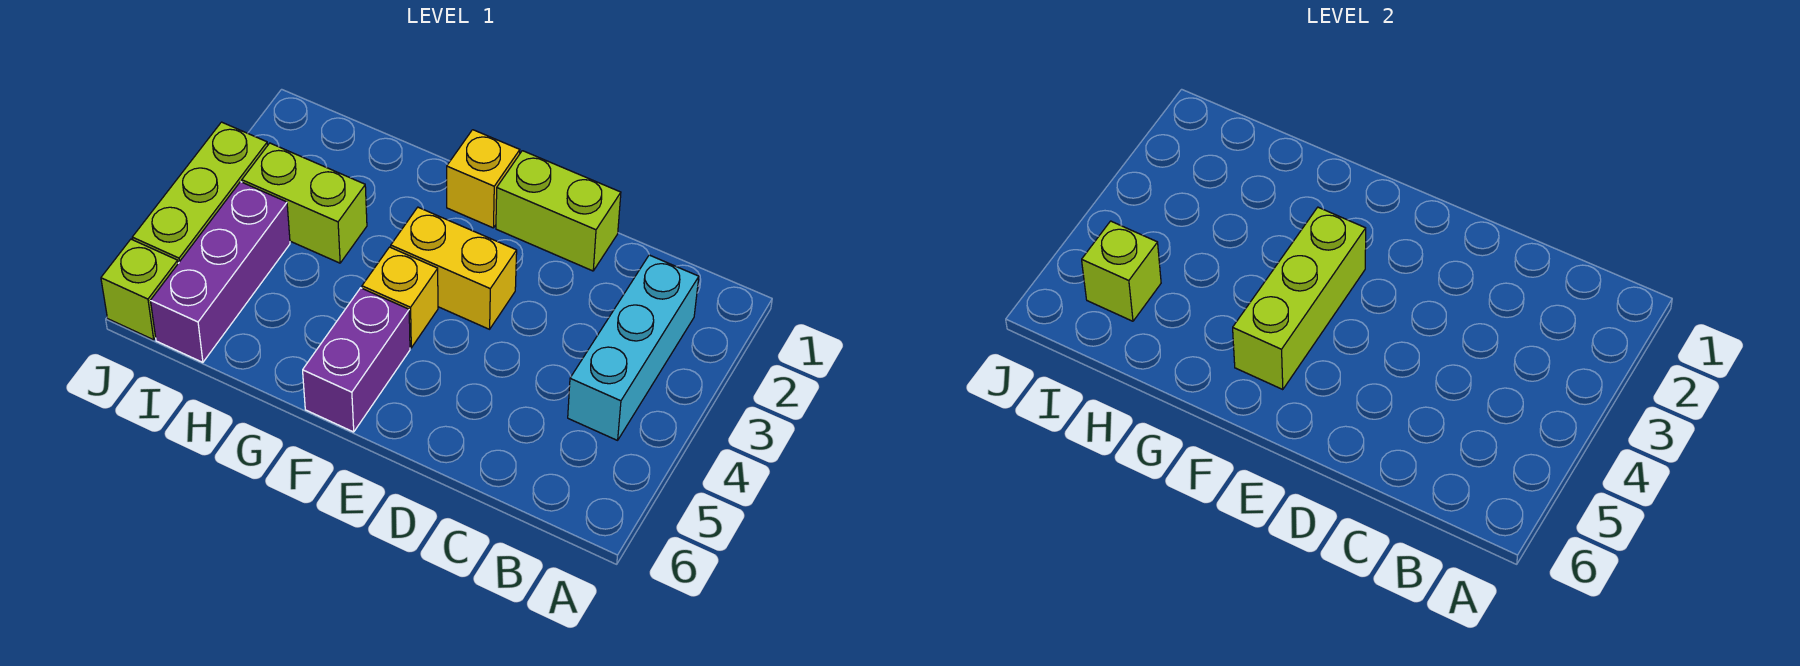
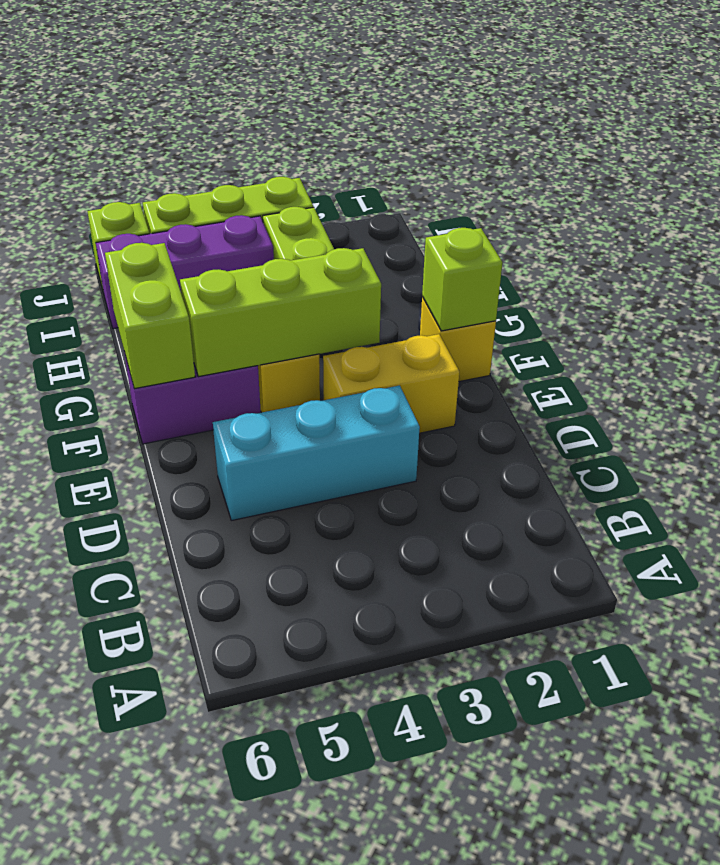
cyan brick B2:B4 level 1 -> cyan brick D3:D5 level 1
lime brick D1:E1 level 1 -> lime brick F6:G6 level 2
yellow brick E3:F3 level 1 -> yellow brick E2:E3 level 1
lime brick I5 level 2 -> lime brick F1 level 2

